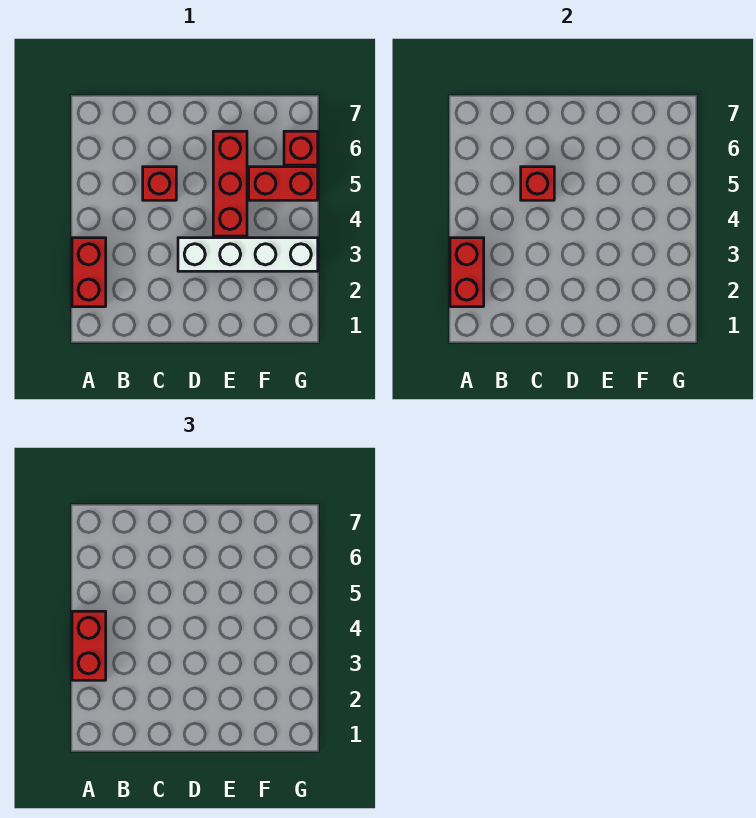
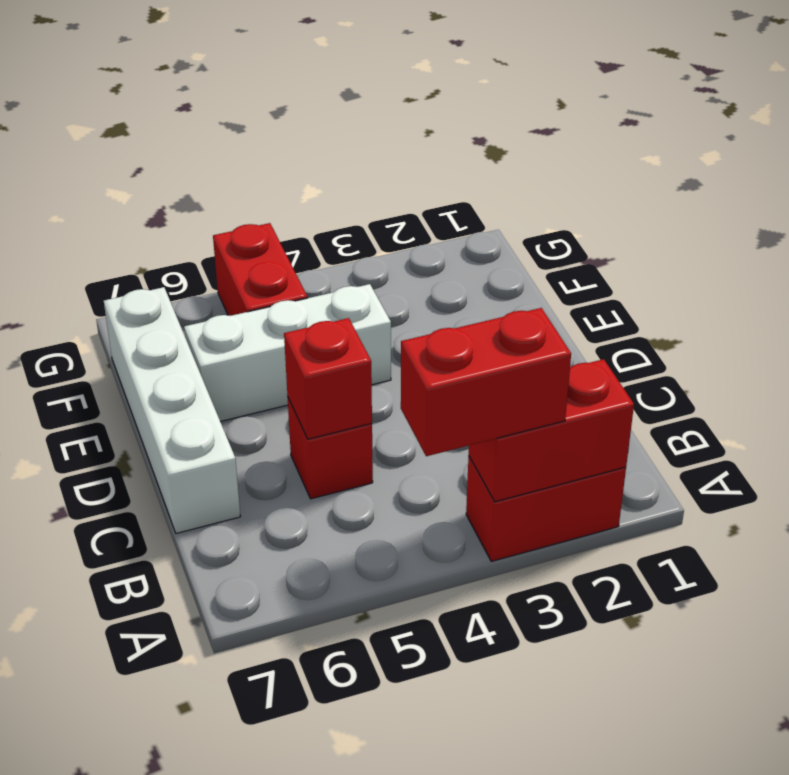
white brick D3:G3 level 1 -> white brick C7:F7 level 1
red brick E4:E6 level 1 -> white brick E4:E6 level 1
red brick G6 level 1 -> none

